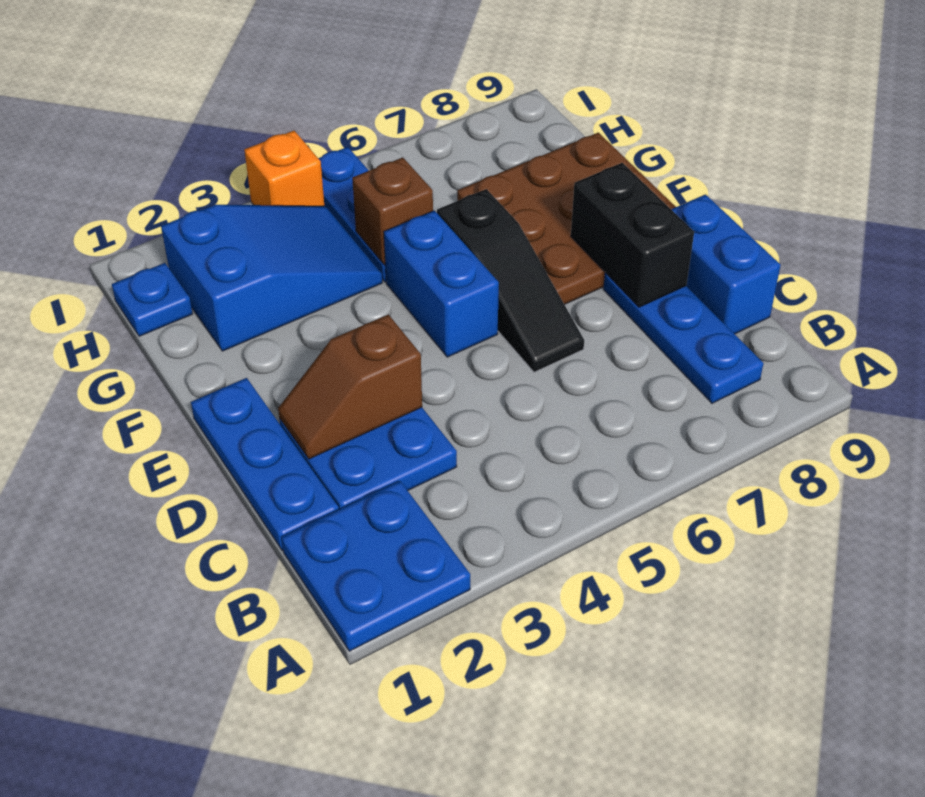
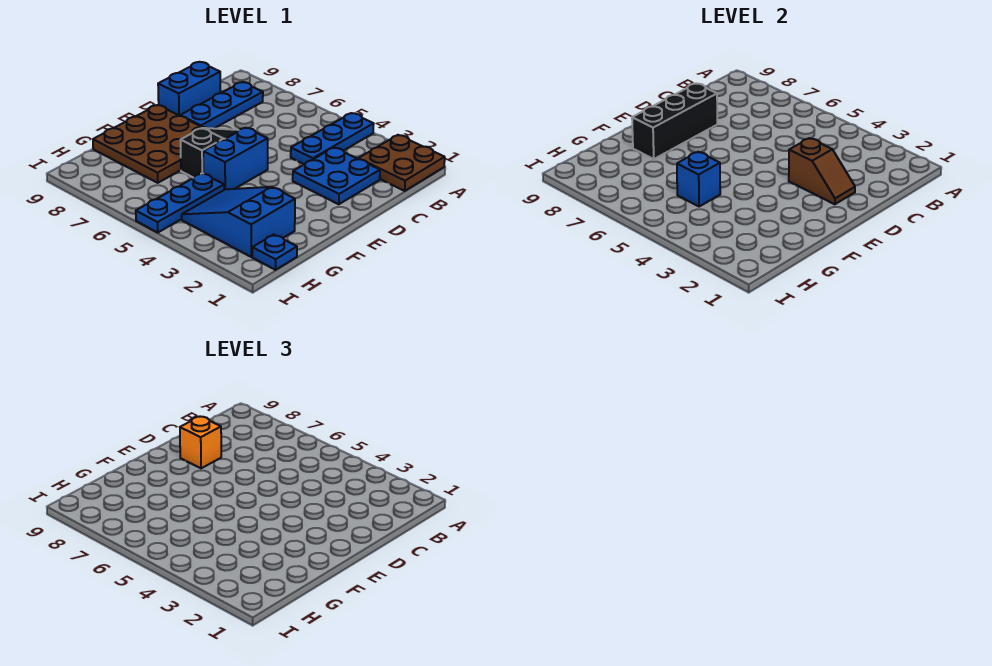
blue plate A1:B2 level 1 -> brown plate A1:B2 level 1
blue plate C1:E1 level 1 -> blue plate A4:C4 level 1
black brick D8:E8 level 2 -> black brick D8:F8 level 2
brown brick G5 level 2 -> blue brick G5 level 2
orange brick I4 level 1 -> orange brick D8 level 3

